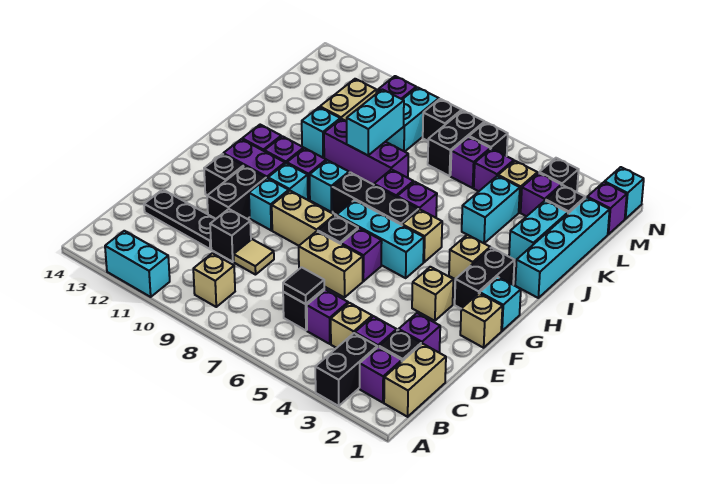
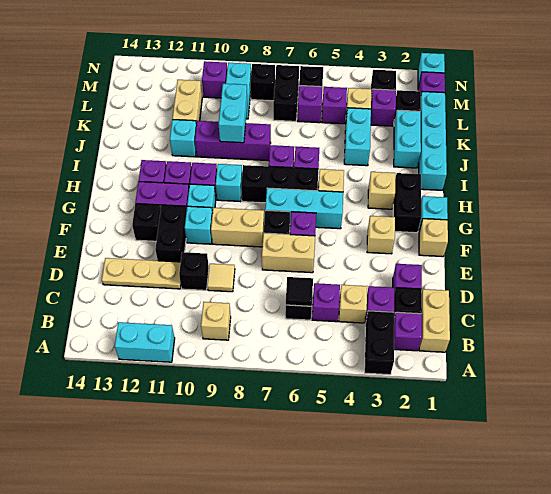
black plate D11:D13 level 1 -> tan plate D11:D13 level 1

